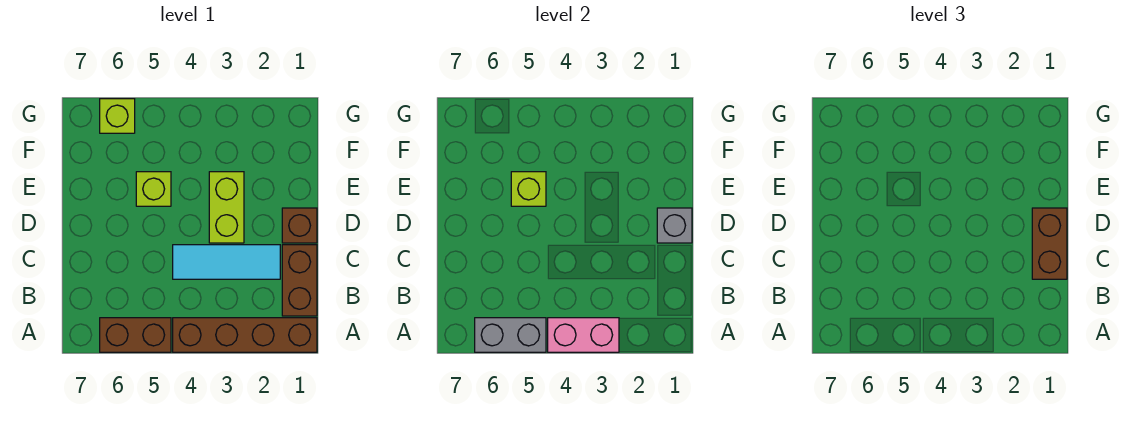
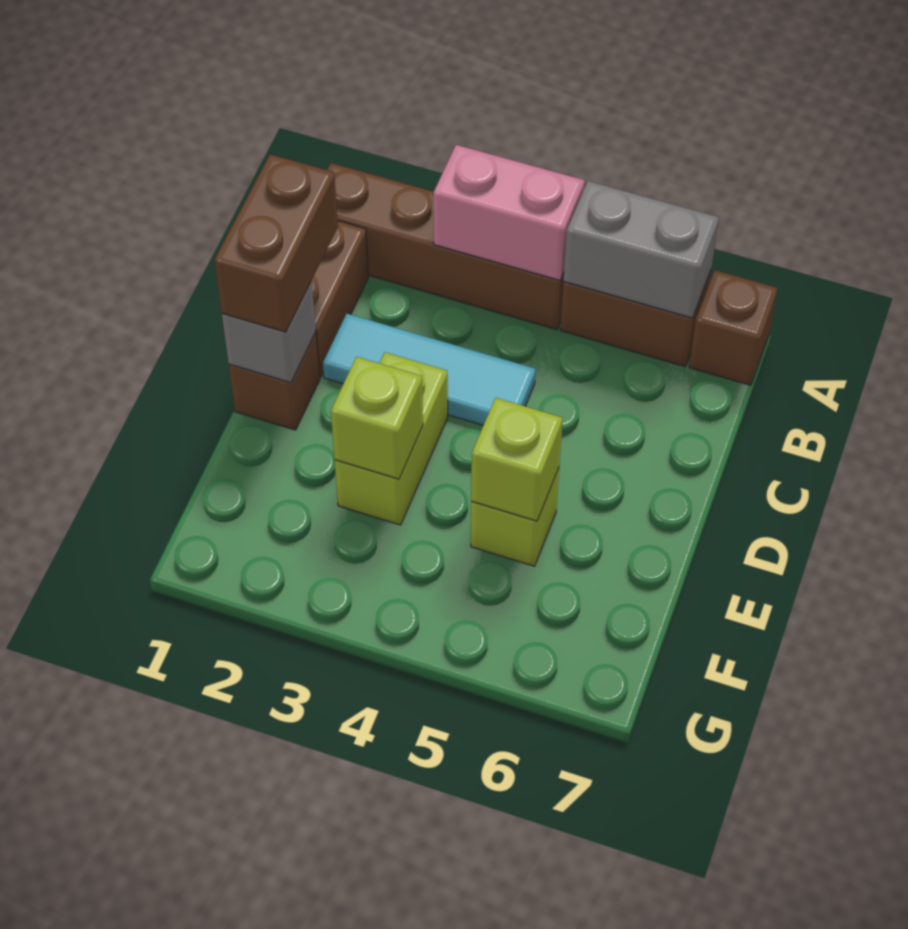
none -> brown brick A7 level 1
lime brick G6 level 1 -> lime brick E3 level 2

